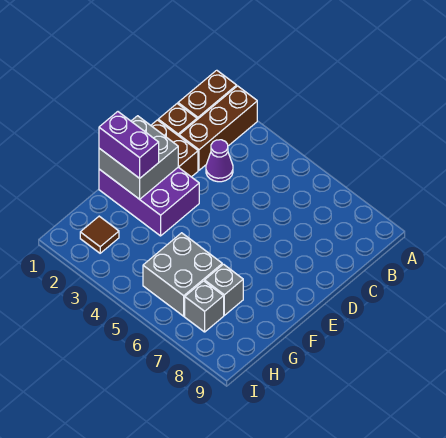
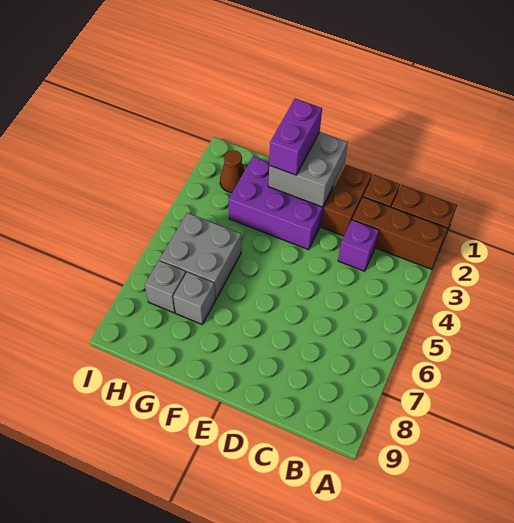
purple cone C3 level 1 -> purple brick C3 level 1
purple brick E1:F3 level 1 -> purple brick E2:G3 level 1
brown tile H2 level 1 -> brown cone H2 level 1

